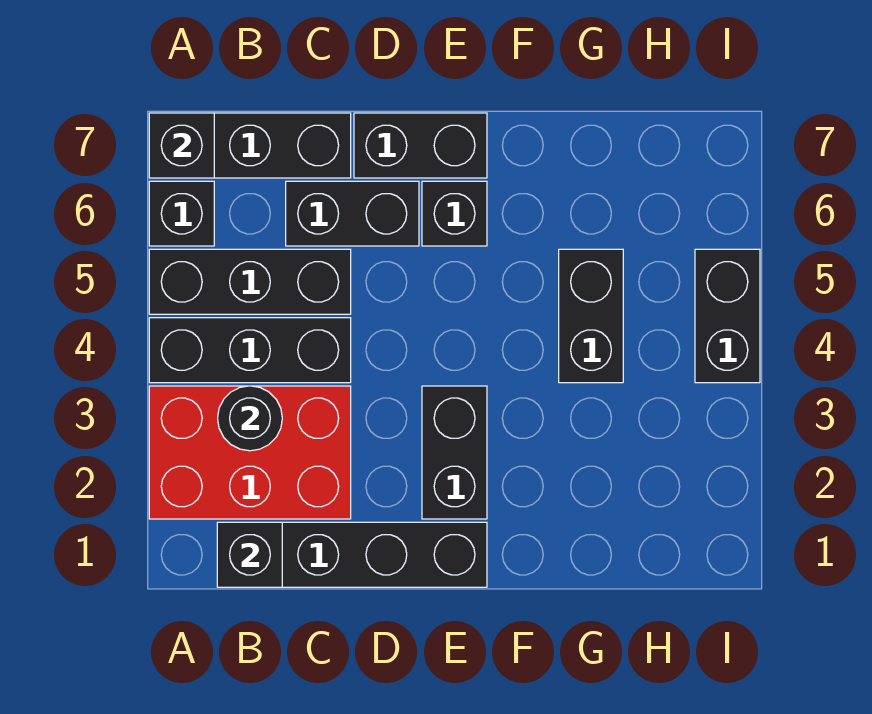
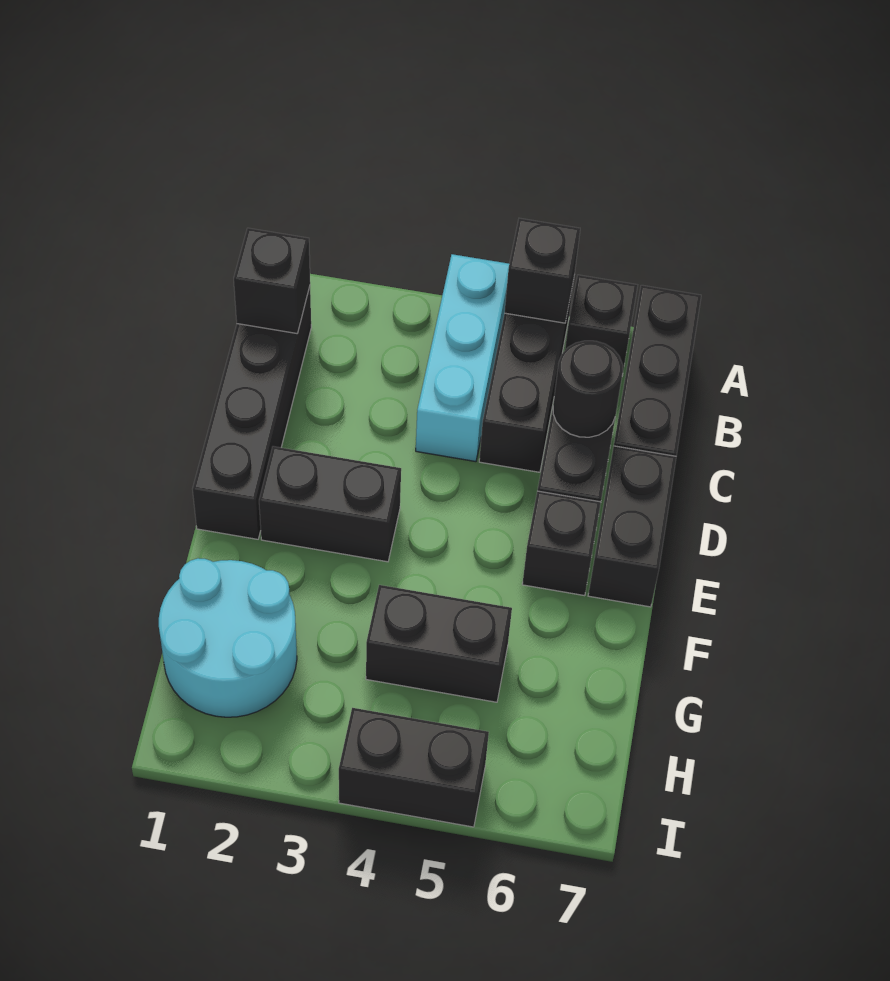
red brick A2:C3 level 1 -> none
black brick A4:C4 level 1 -> cyan brick A4:C4 level 1
black brick A7 level 2 -> black brick A5 level 2
black round brick B3 level 2 -> black round brick C6 level 2
none -> cyan round brick G1:H2 level 1

